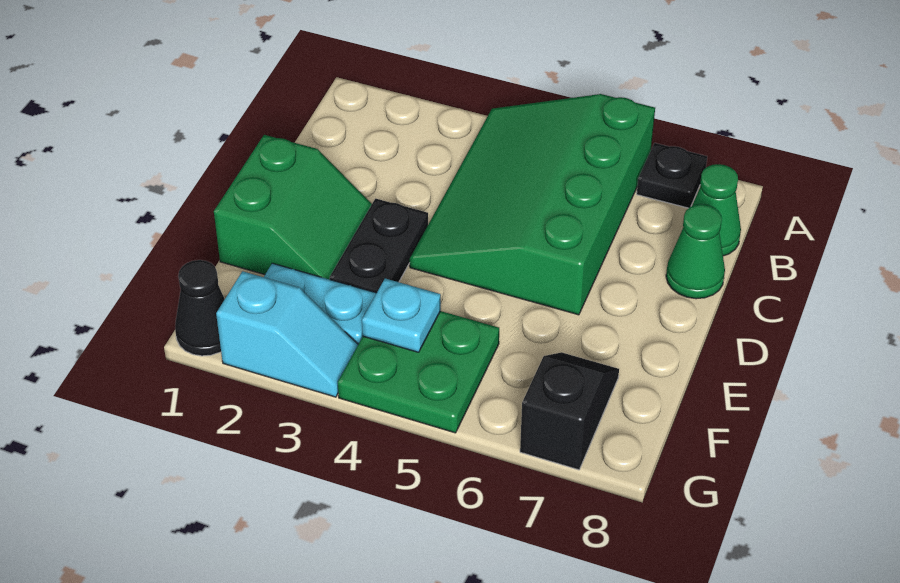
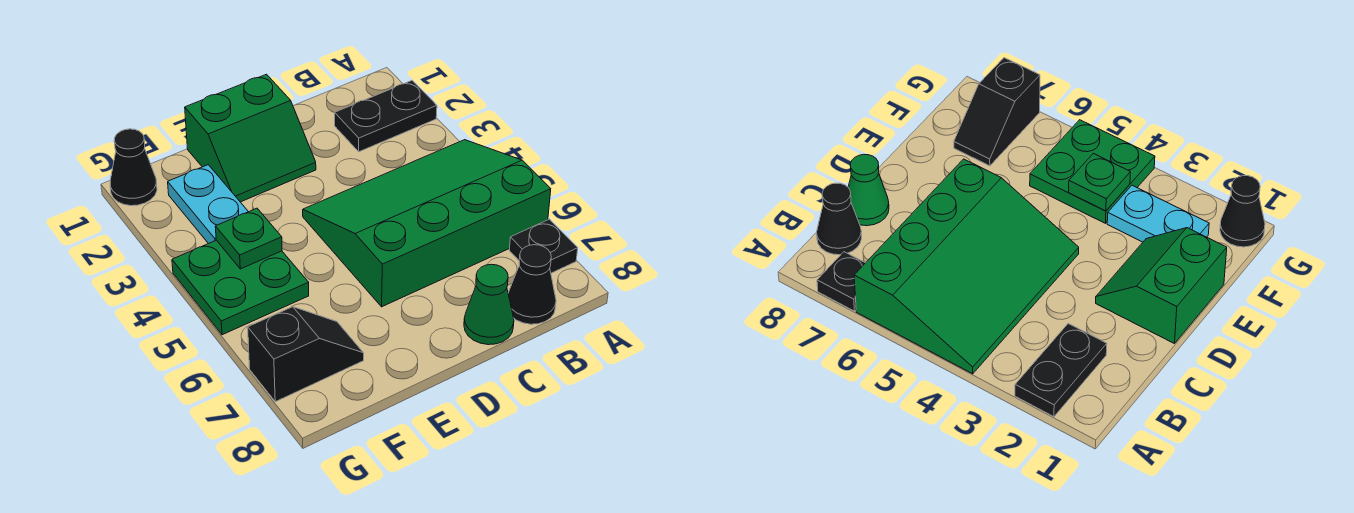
green cone B8 level 1 -> black cone B8 level 1
black plate D3:E3 level 1 -> black plate A2:B2 level 1
cyan plate F4 level 2 -> green plate F4 level 2
cyan slope G2:G3 level 1 top 2 -> none

